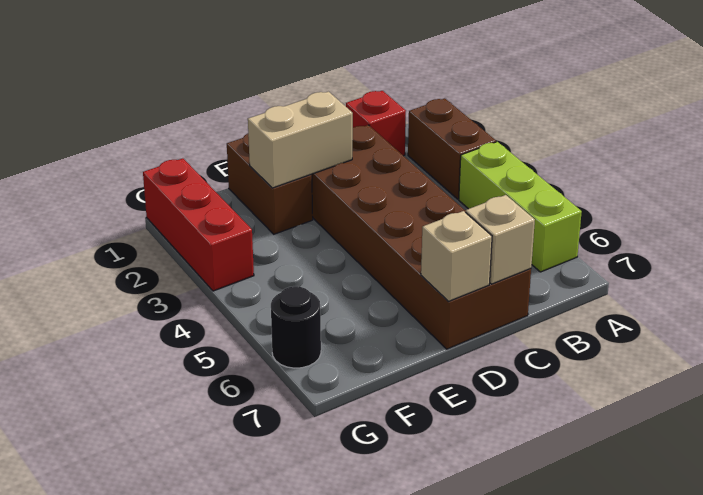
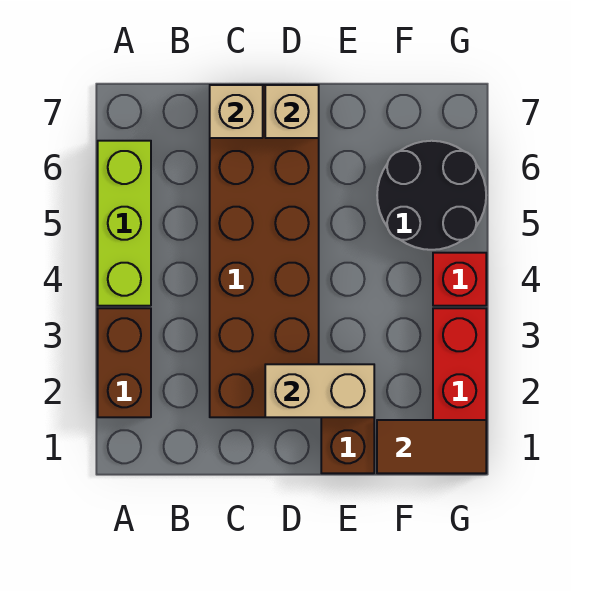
red brick B1 level 1 -> red brick G4 level 1
none -> brown tile F1:G1 level 2
black round brick G6 level 1 -> black round brick F5:G6 level 1

